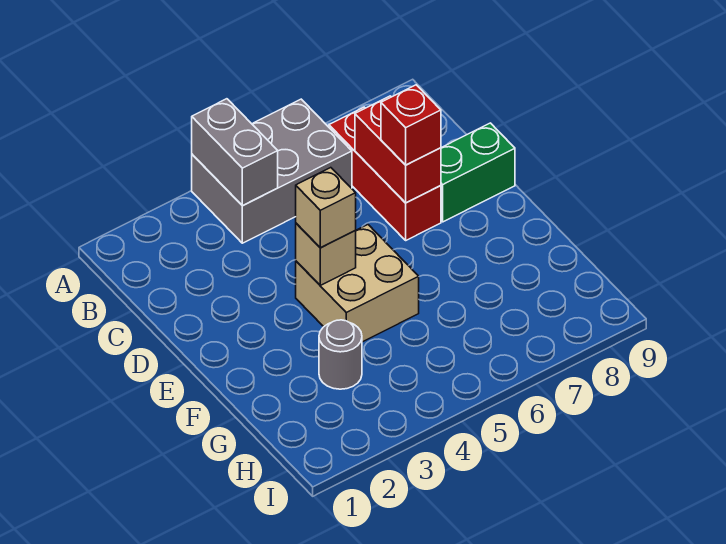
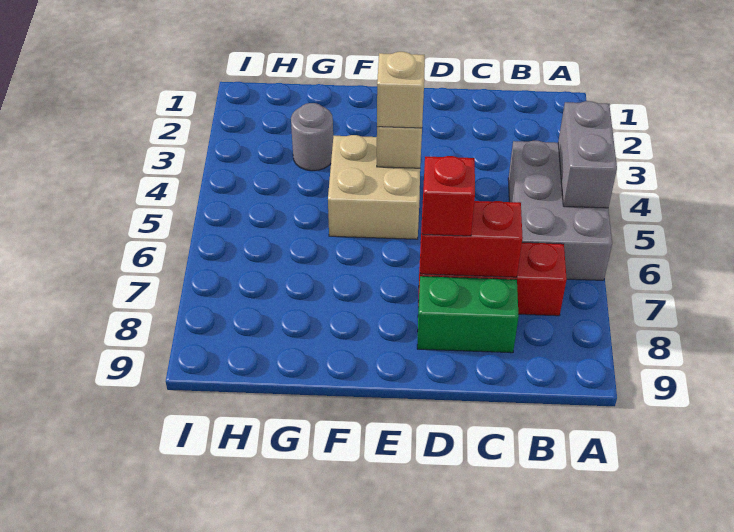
grey brick A4:B4 level 2 -> grey brick A4:A5 level 2
green brick D8:D9 level 1 -> green brick C8:D8 level 1

